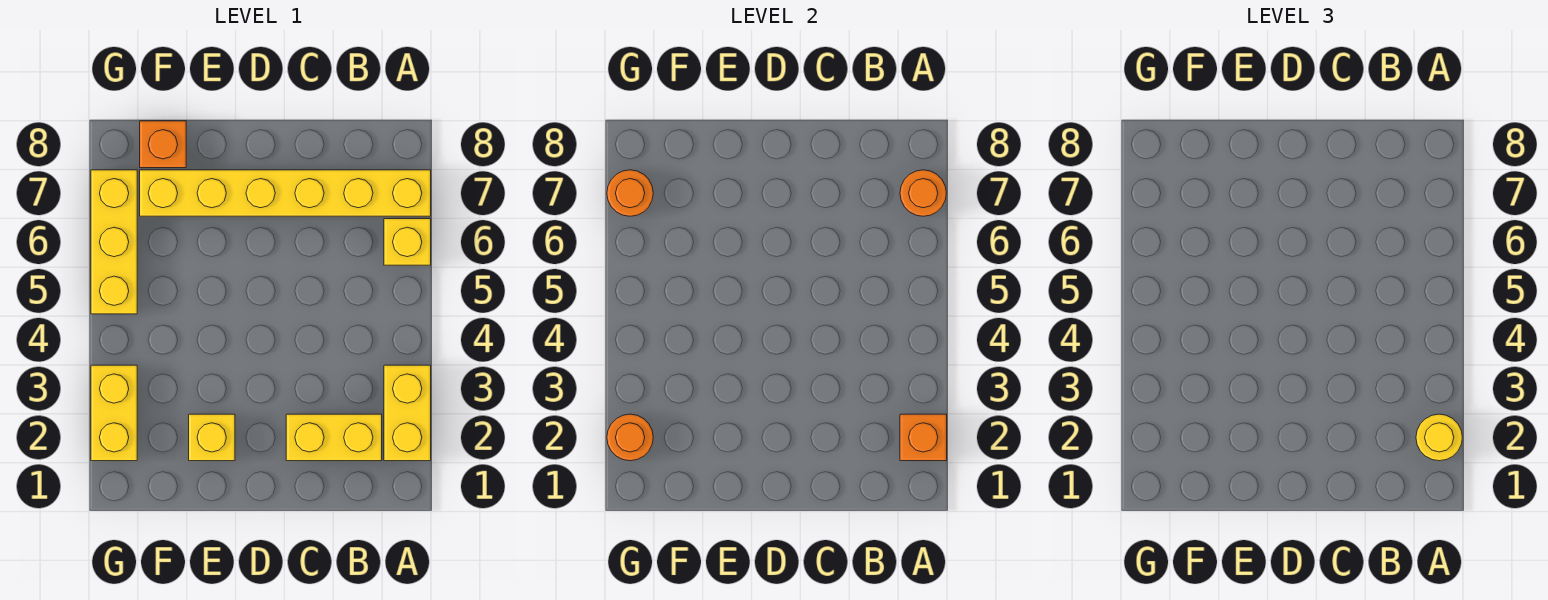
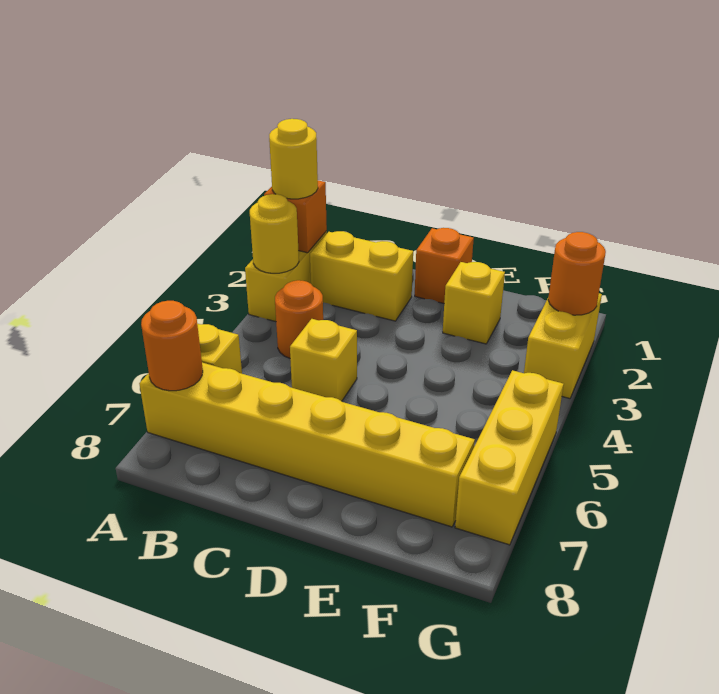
none -> yellow round brick A3 level 2
none -> yellow brick C5 level 1
orange brick F8 level 1 -> orange brick D1 level 1
orange round brick G7 level 2 -> orange round brick B4 level 1

